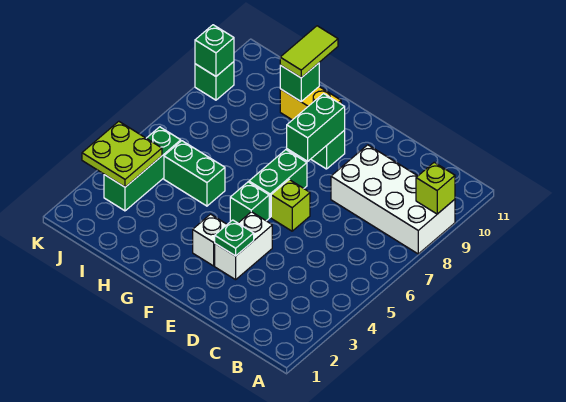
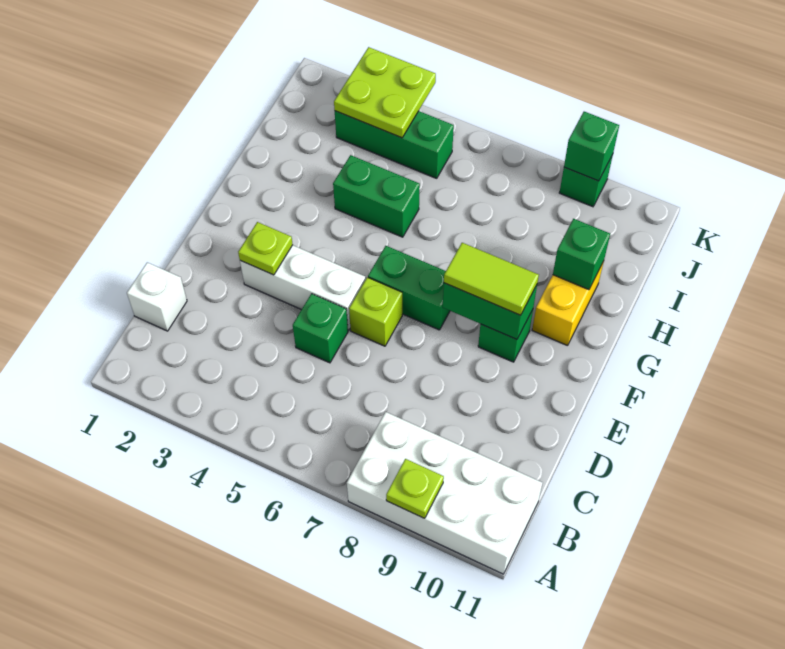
white brick A8:D9 level 1 -> white brick A8:B11 level 1
lime brick A9 level 2 -> lime plate A9 level 2
white brick E3:E4 level 1 -> white brick E3:E5 level 1
green plate E3 level 2 -> lime plate E3 level 2
white brick F3 level 1 -> white brick C1 level 1
green brick F5 level 1 -> green brick D5 level 1
green brick H5:I5 level 1 -> green brick H4:H5 level 1
lime tile H10:H11 level 3 -> lime tile F8:F9 level 3

